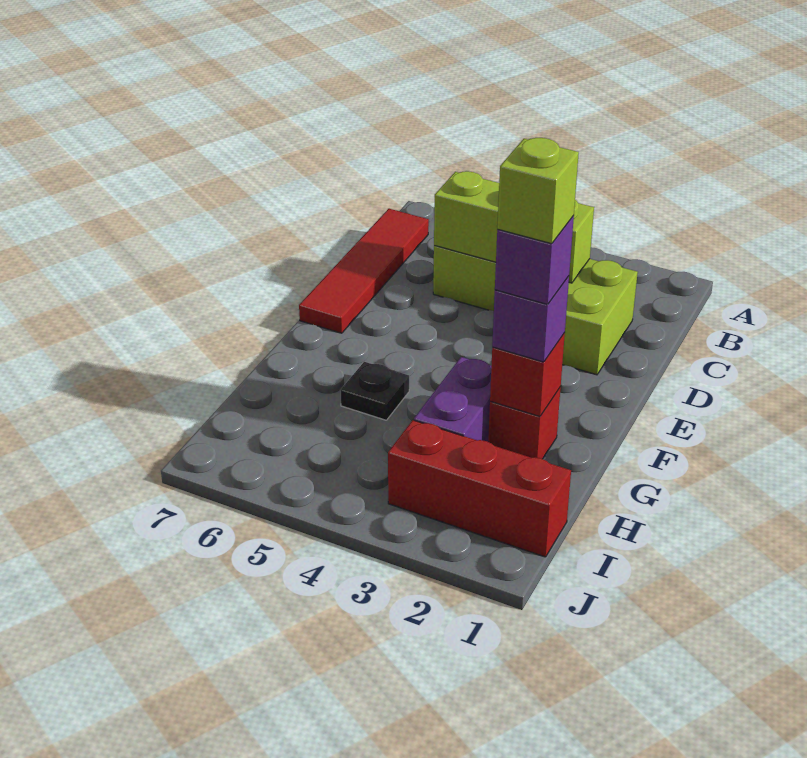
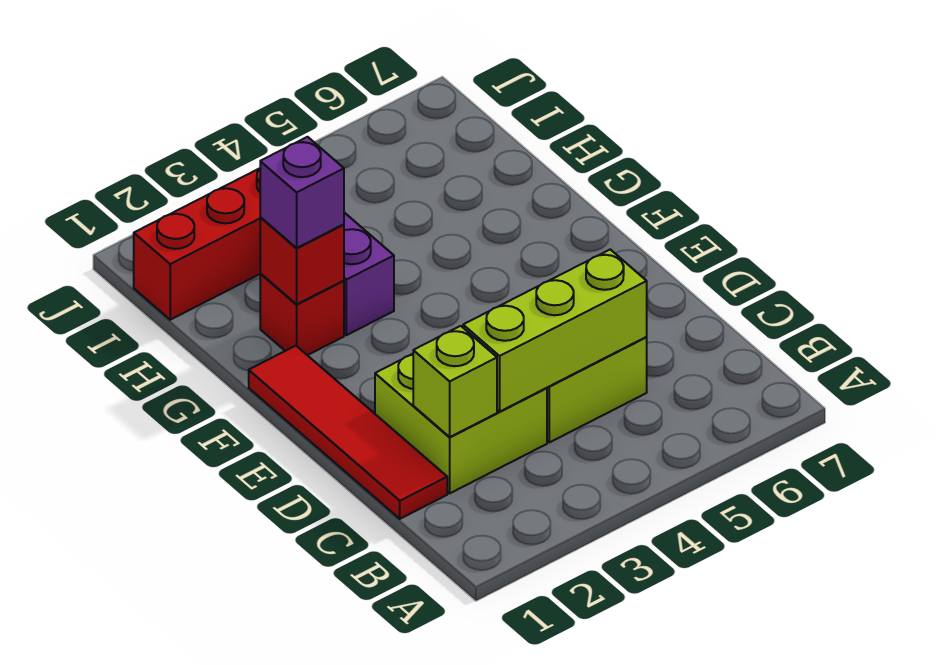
red tile B7:E7 level 1 -> red tile C1:F1 level 1
purple brick G2 level 4 -> none
lime brick G2 level 5 -> lime brick C2 level 2
black plate G5 level 1 -> none

